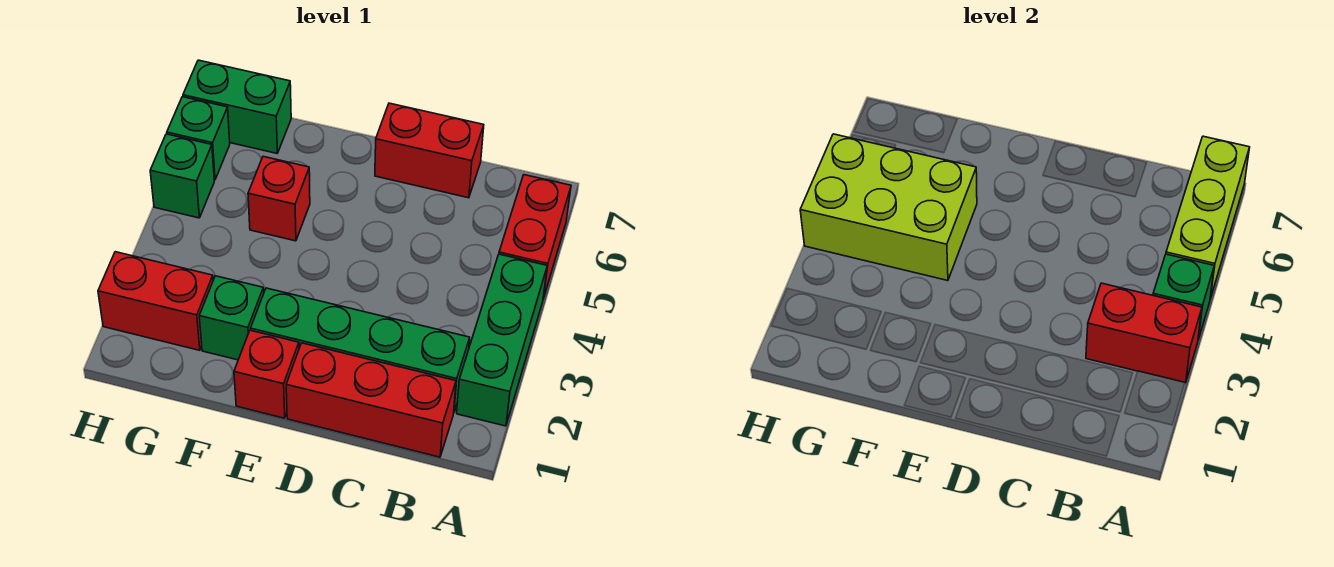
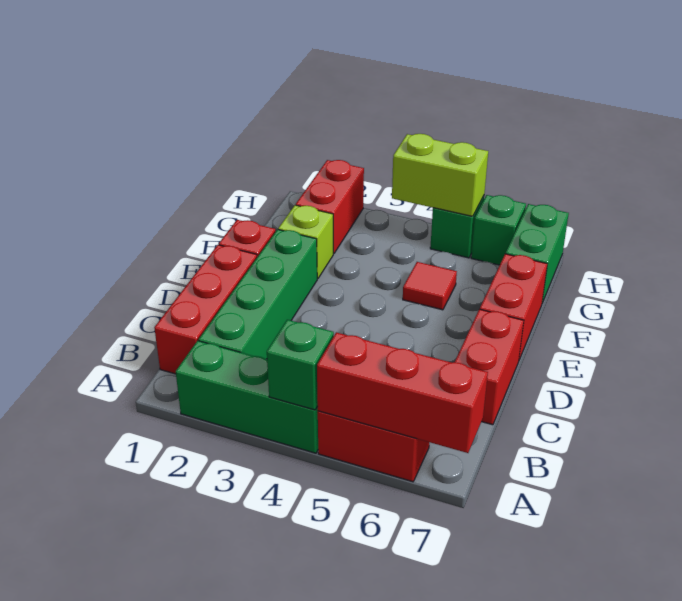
red brick A3:B3 level 2 -> red brick E7:F7 level 1
lime brick A5:A7 level 2 -> red brick A5:A7 level 2
green brick F2 level 1 -> lime brick F2 level 1
lime brick F4:H5 level 2 -> lime brick H4:H5 level 2
red brick F5 level 1 -> red tile F5 level 1

